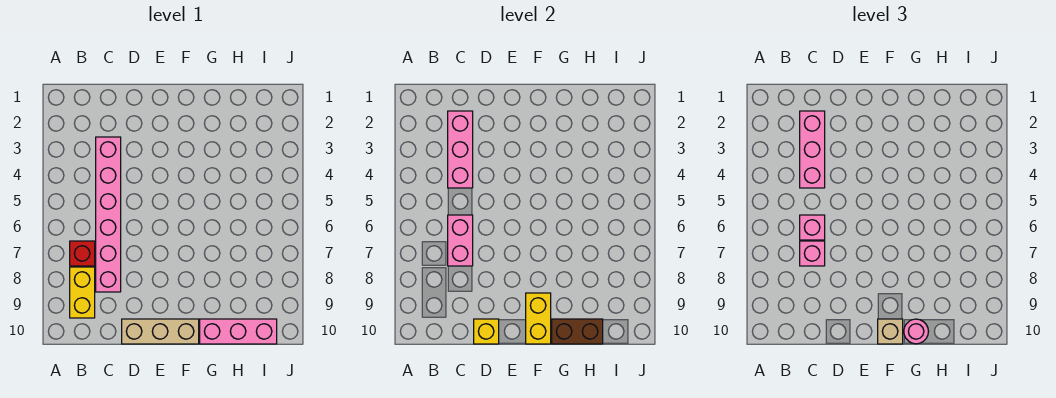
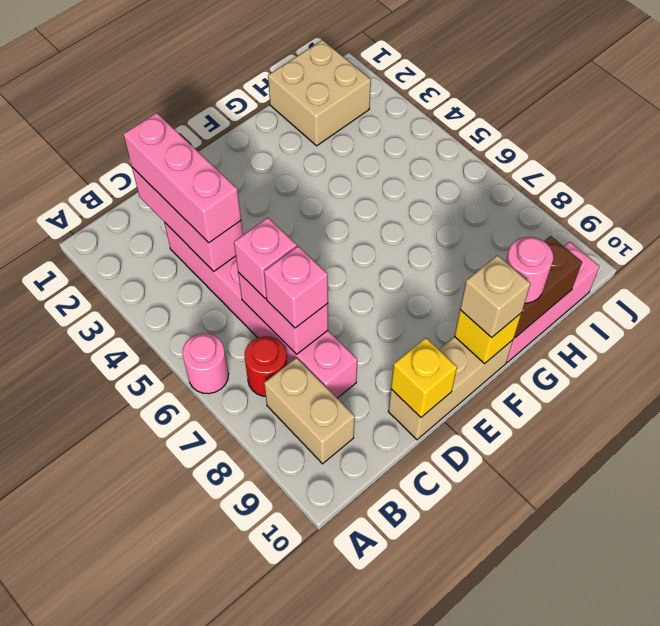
none -> pink round brick A6 level 1
red brick B7 level 1 -> red round brick B7 level 1
yellow brick B8:B9 level 1 -> tan brick B8:B9 level 1
yellow brick F9:F10 level 2 -> yellow brick F10 level 2
none -> tan brick H1:I2 level 1

